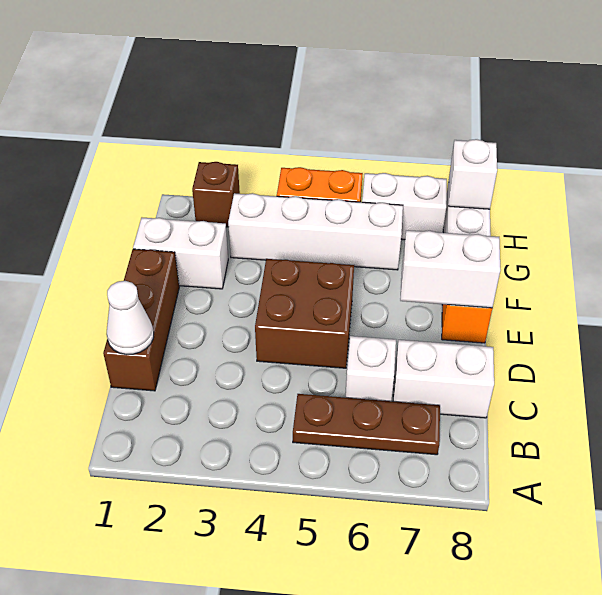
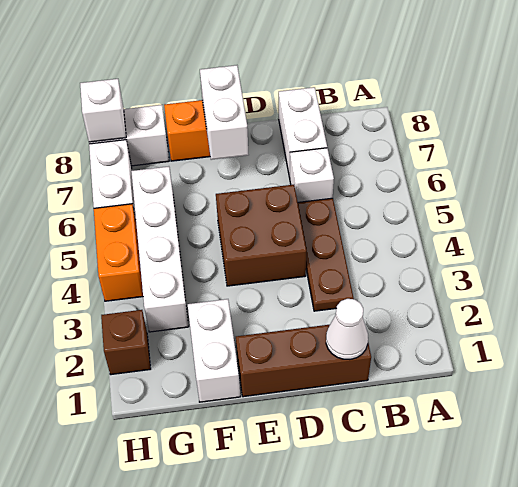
brown plate B5:B7 level 1 -> brown plate C3:C5 level 1

